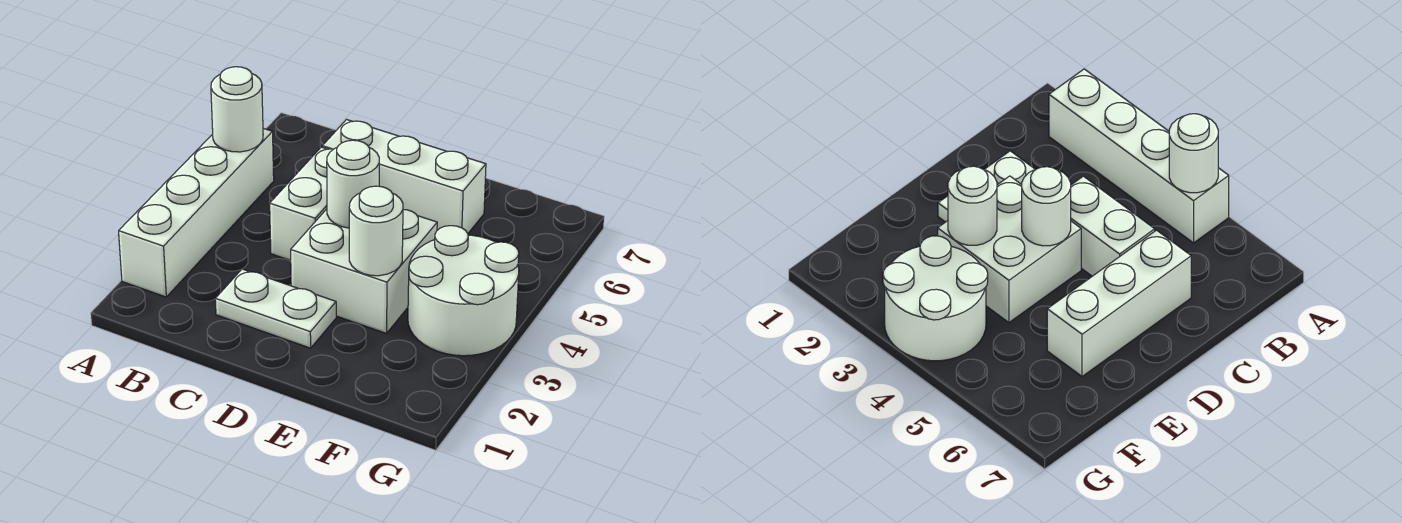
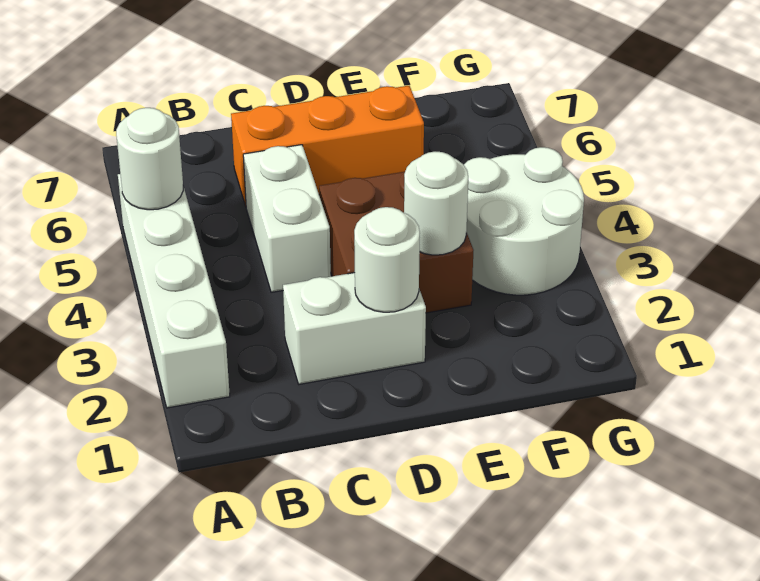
white plate C2:D2 level 1 -> white brick C2:D2 level 1
white brick C6:E6 level 1 -> orange brick C6:E6 level 1
white brick D3:E4 level 1 -> brown brick D3:E4 level 1
white round brick D4 level 2 -> white round brick D2 level 2

